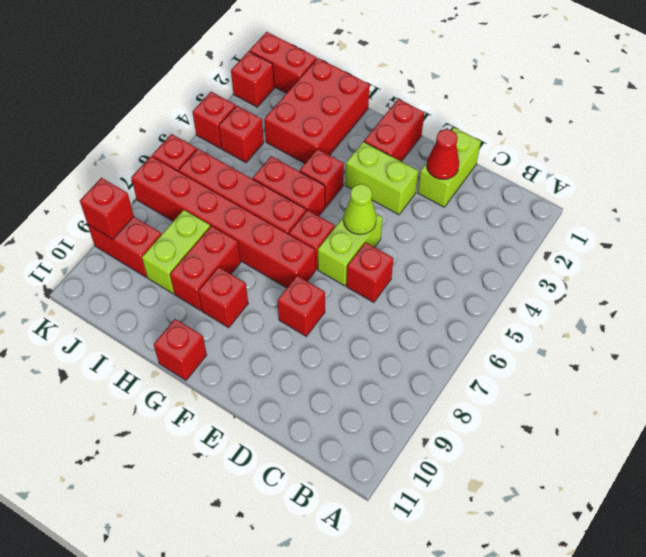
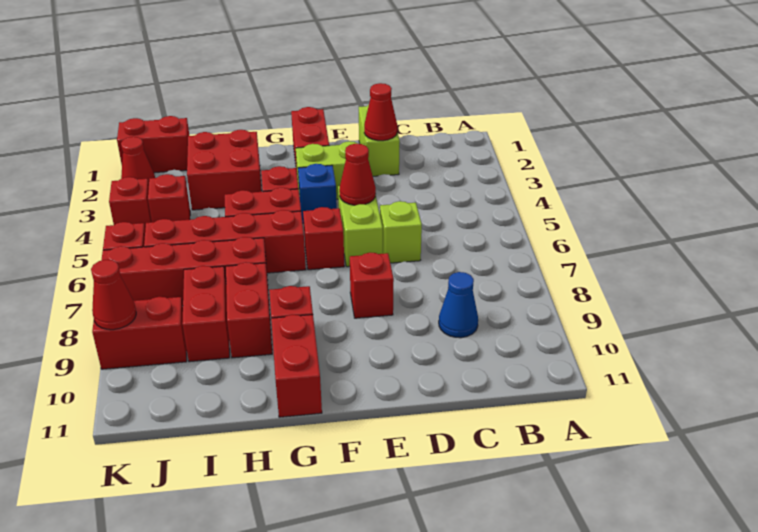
none -> blue cone C9 level 1
red brick D6 level 1 -> lime brick D6 level 1
lime cone E5 level 2 -> red cone E5 level 2
none -> blue brick F4 level 1
red brick F7:K7 level 1 -> red brick H7:K7 level 1
red brick G11 level 1 -> red brick G10:G11 level 1
red brick H1:I3 level 1 -> red brick H2:I3 level 1
lime brick I8:I9 level 1 -> red brick I8:I9 level 1
red brick K2 level 1 -> red cone K2 level 1
red brick K9 level 2 -> red cone K9 level 2

